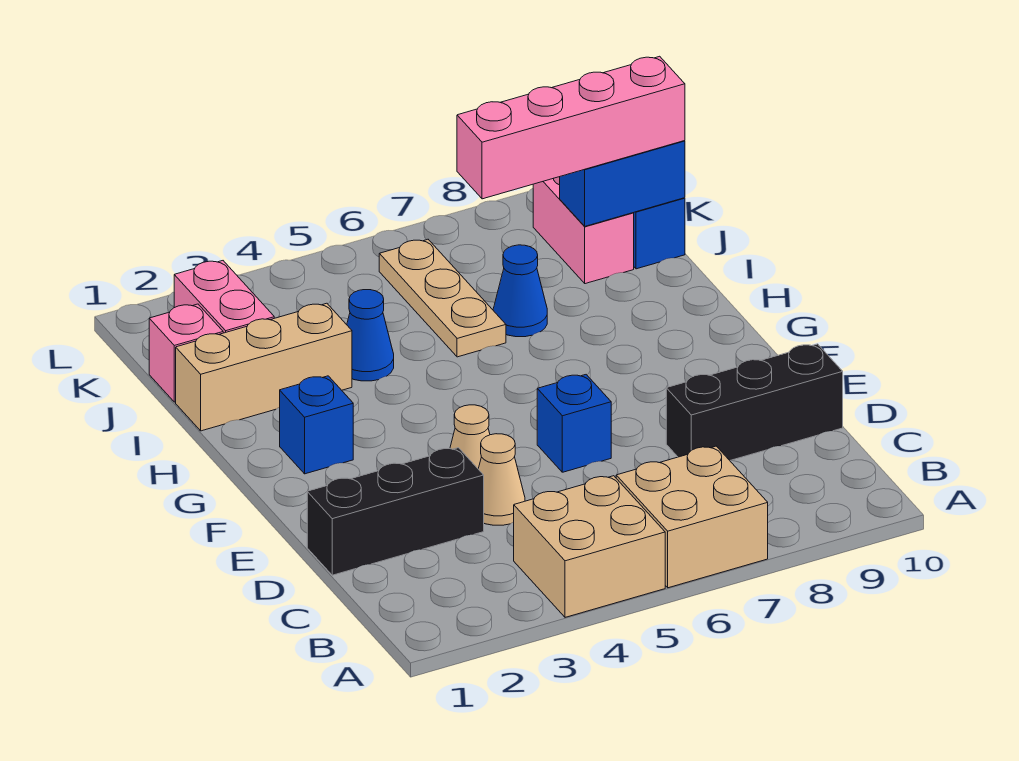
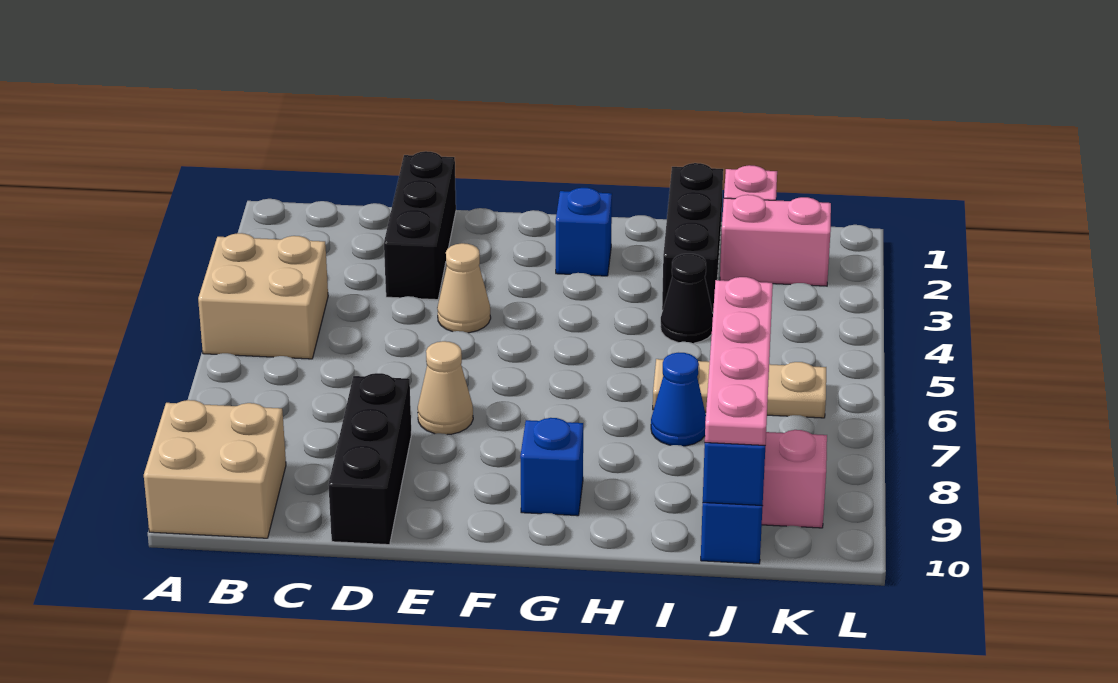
tan brick A6:B7 level 1 -> tan brick A9:B10 level 1
tan cone D4 level 1 -> tan cone E7 level 1
blue brick E6 level 1 -> blue brick G9 level 1
tan brick I1:I3 level 1 -> black brick I1:I3 level 1
blue cone I4 level 1 -> black cone I4 level 1
pink brick J7:J10 level 3 -> pink plate J7:J10 level 3

